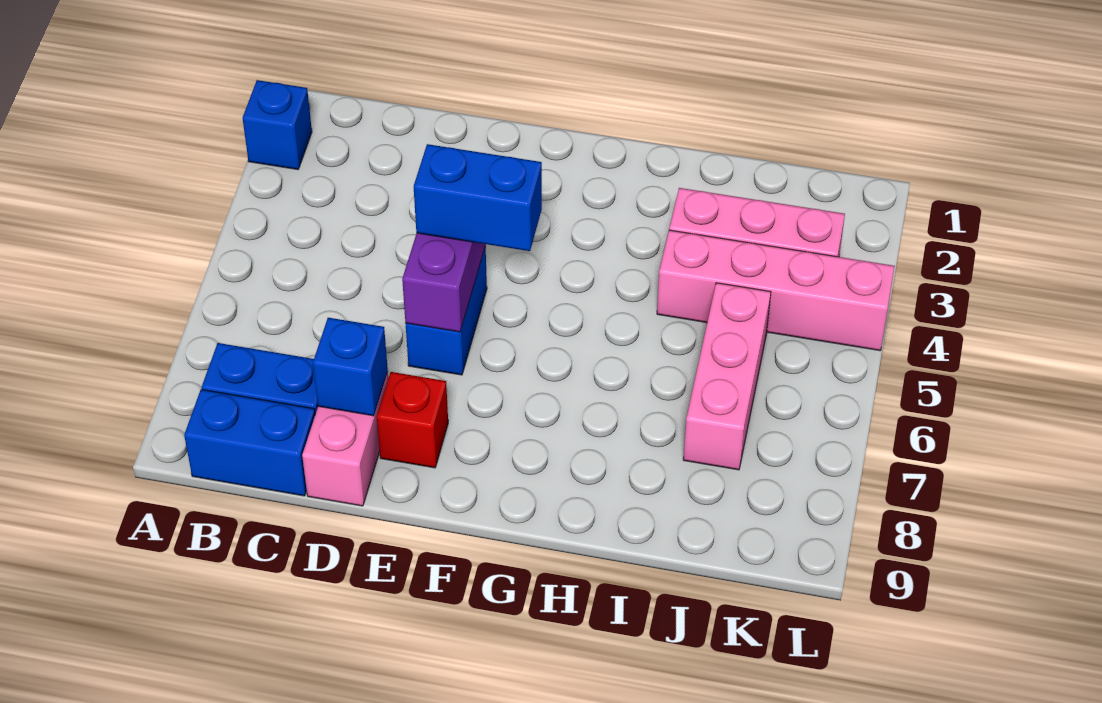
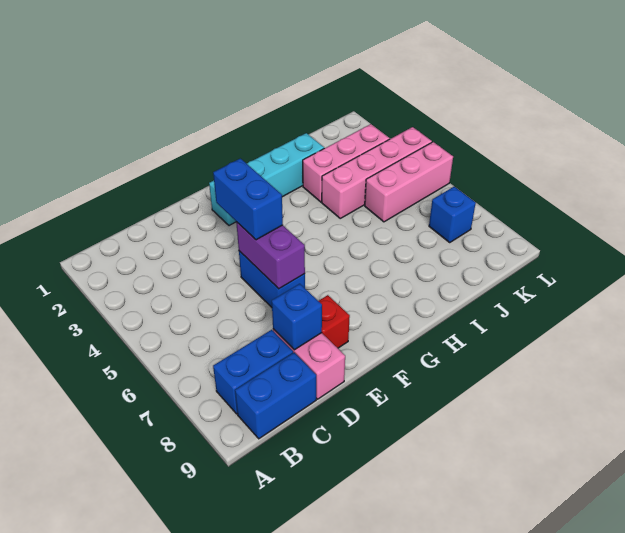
blue brick A2 level 1 -> blue brick K7 level 1
blue brick E5:F5 level 3 -> blue brick E4:E5 level 3
none -> cyan brick F2:I2 level 1
pink brick J5:J7 level 1 -> pink brick J5:L5 level 1

